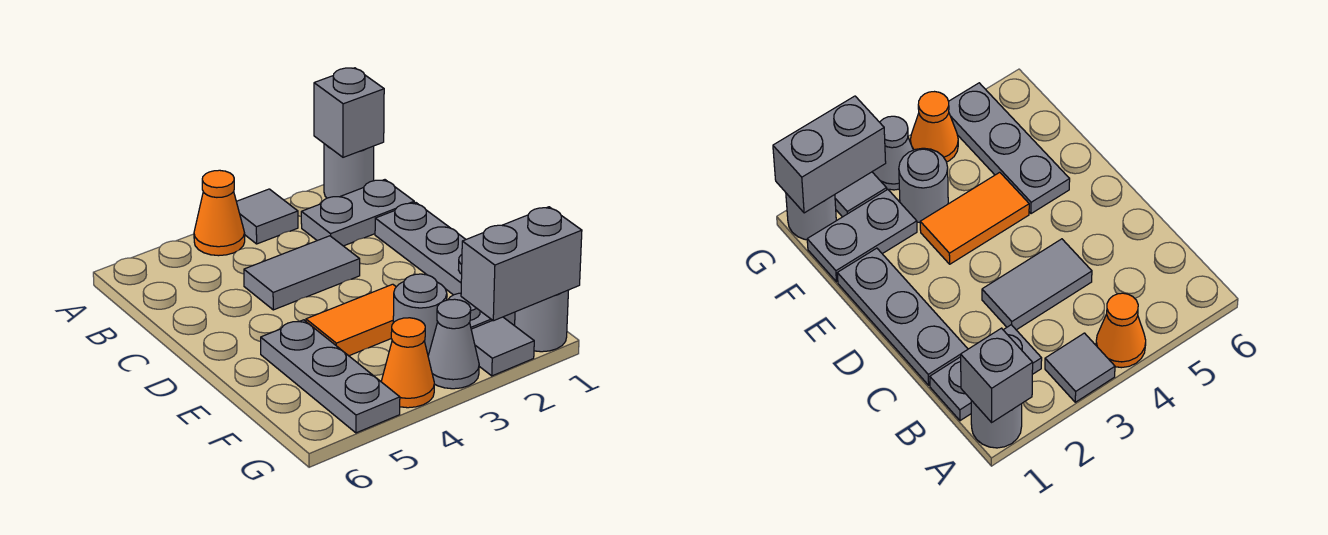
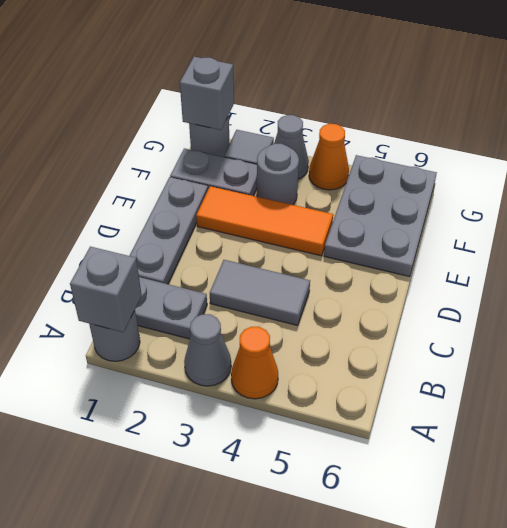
grey tile A3 level 1 -> grey cone A3 level 1
orange tile E3:E4 level 1 -> orange tile E2:E4 level 1
grey plate E5:G5 level 1 -> grey plate E5:G6 level 1
grey brick G1:G2 level 2 -> grey brick G1 level 2

